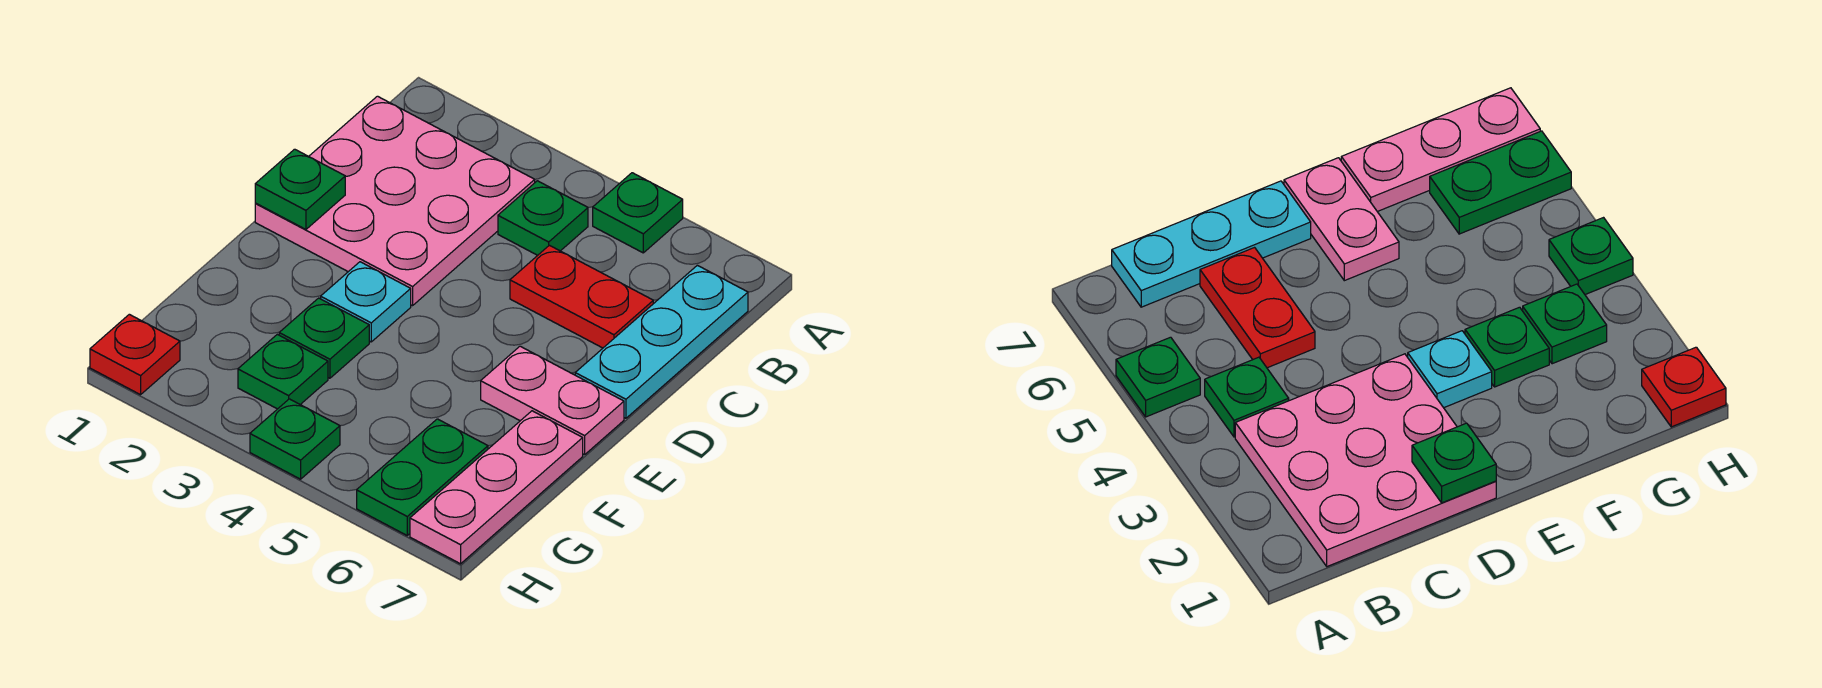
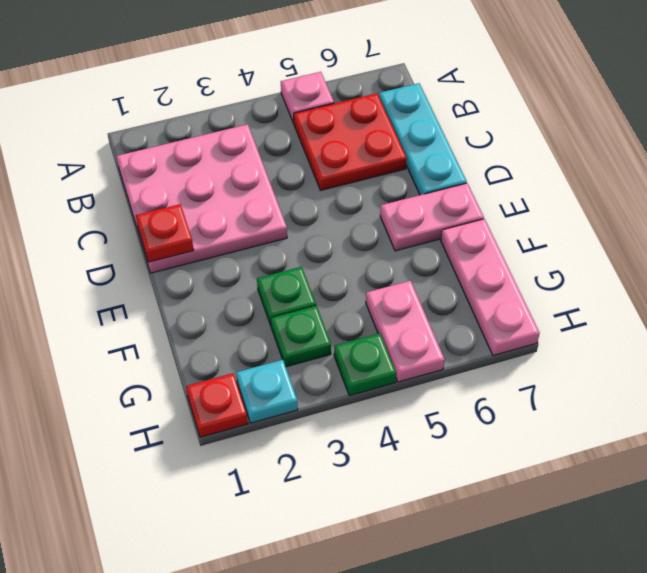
green plate A5 level 1 -> pink plate A5 level 1
green plate B4 level 1 -> none
red plate C5:C6 level 1 -> red plate B5:C6 level 1
green plate D1 level 2 -> red plate D1 level 2
cyan plate E3 level 1 -> cyan plate H2 level 1
none -> pink plate G5:H5 level 1
green plate G6:H6 level 1 -> none

